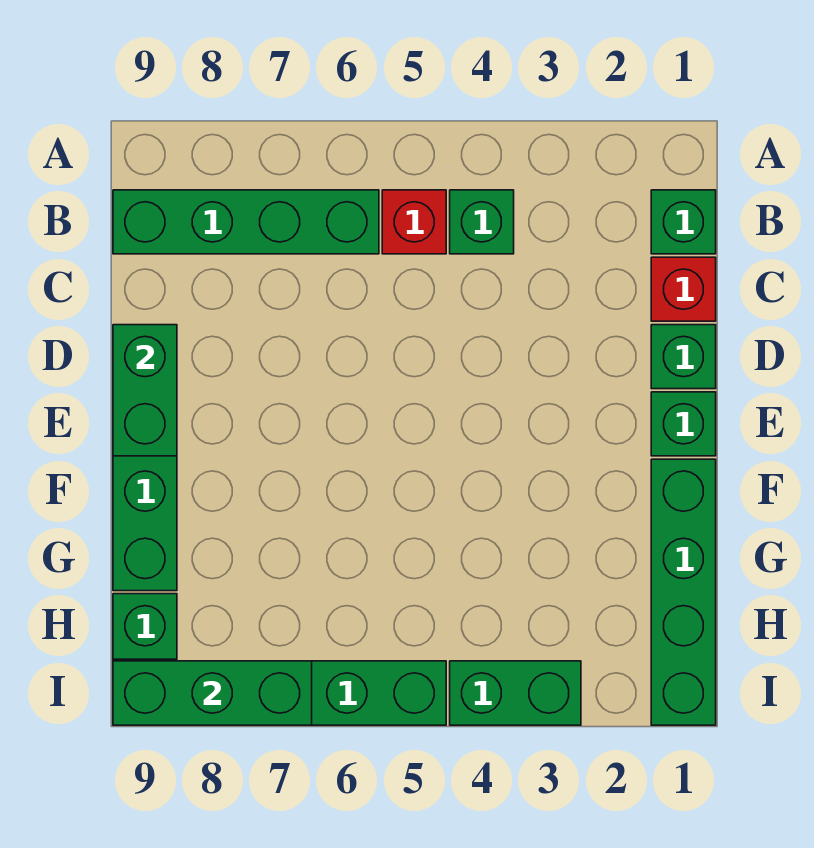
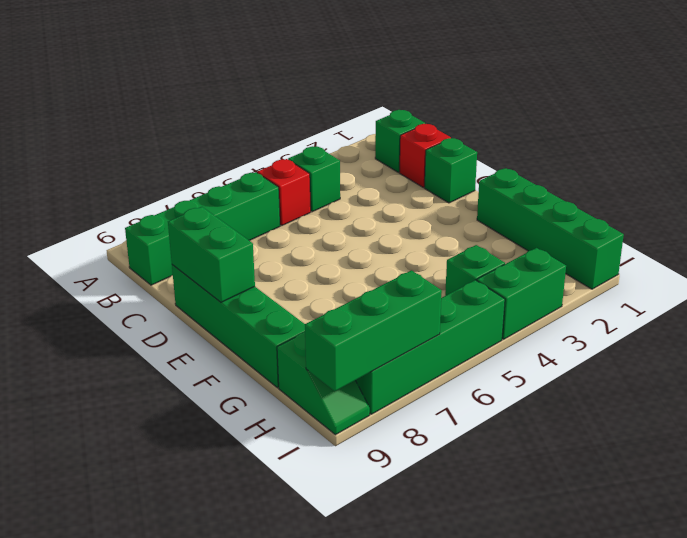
green brick E1 level 1 -> green brick H4 level 1

